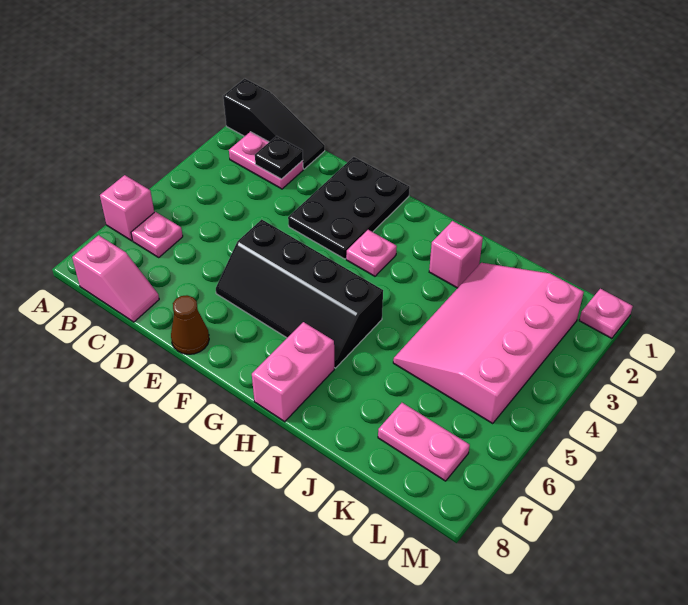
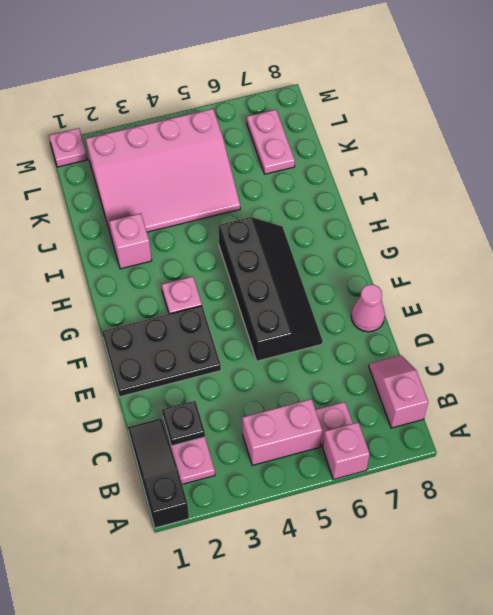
brown cone E8 level 1 -> pink cone E8 level 1
pink brick H7:H8 level 1 -> pink brick B4:B5 level 1

